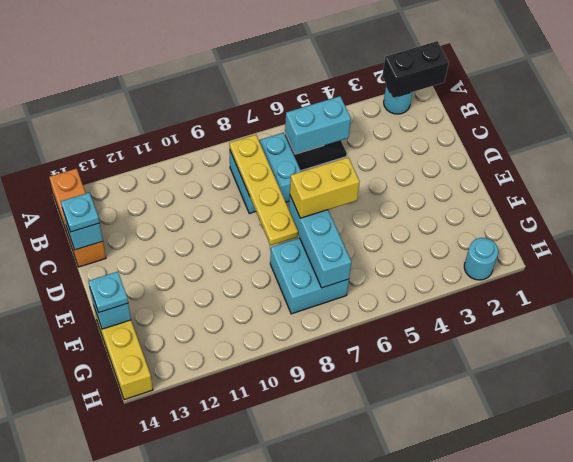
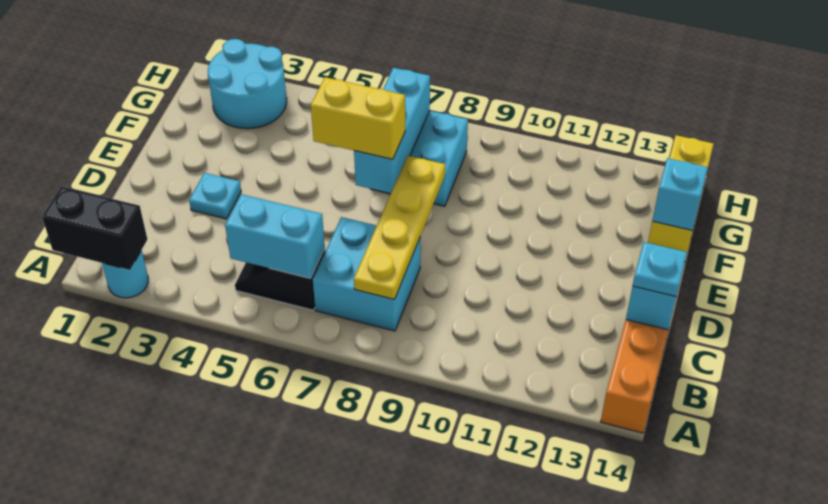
cyan plate F14 level 3 -> cyan plate D3 level 1
cyan round brick H2 level 1 -> cyan round brick G2:H3 level 1

